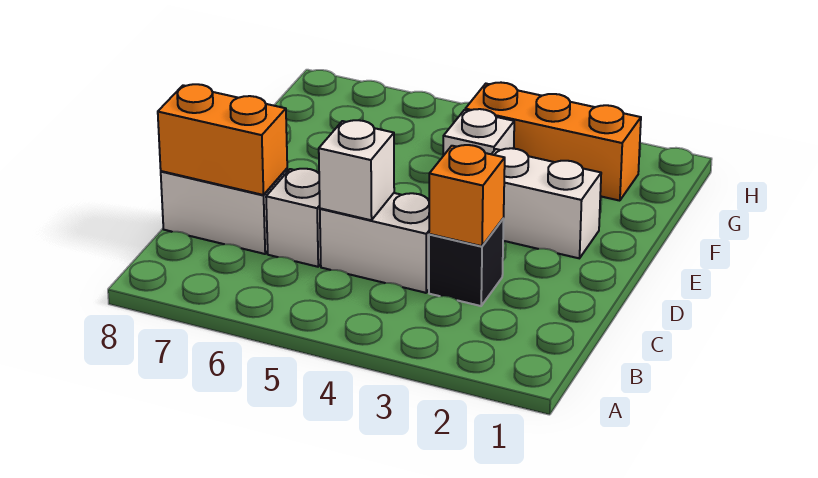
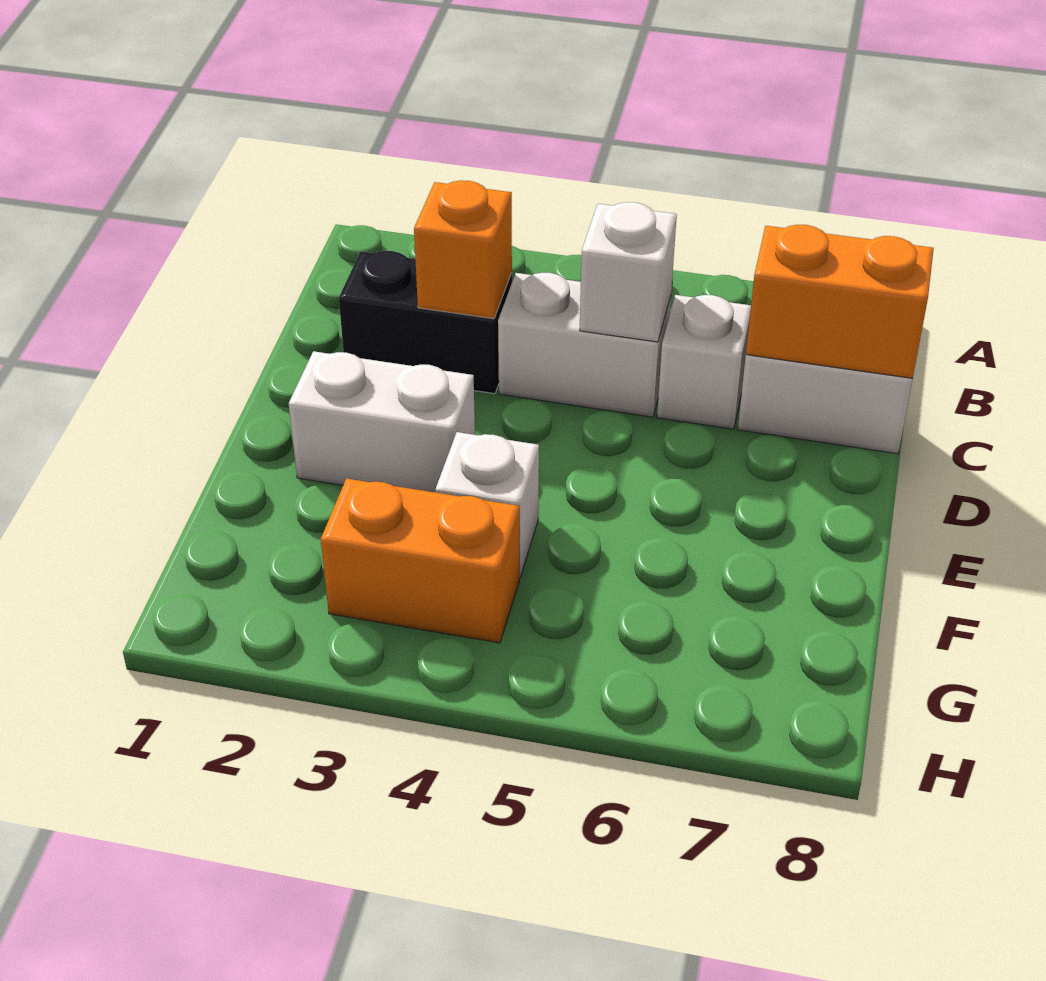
black brick C3 level 1 -> black brick C2:C3 level 1
orange brick G2:G4 level 1 -> orange brick G3:G4 level 1

